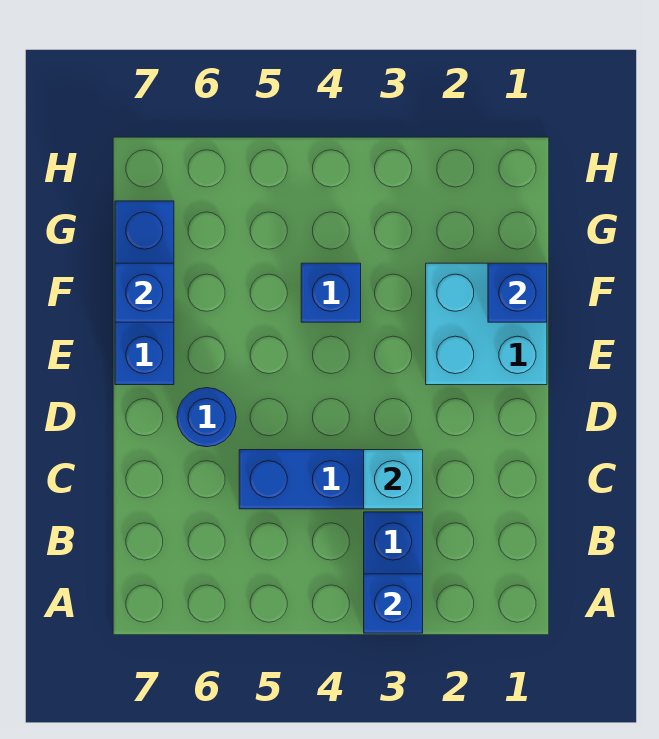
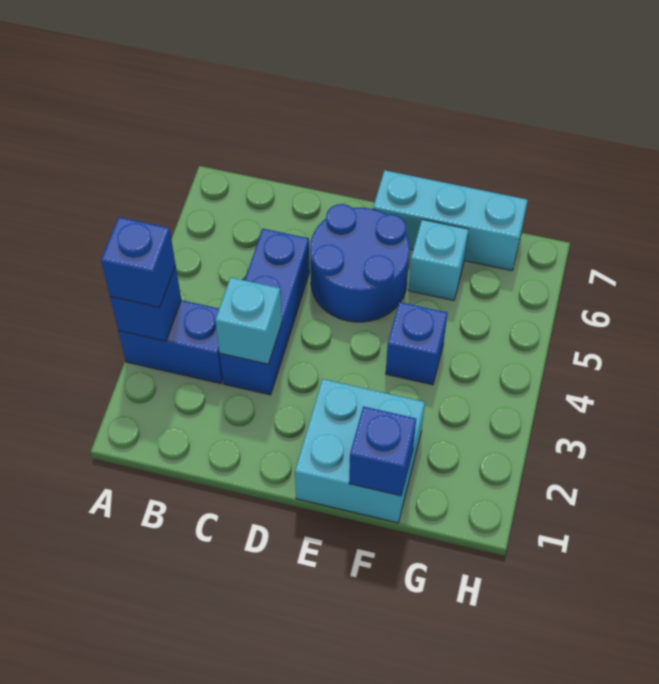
blue round brick D6 level 1 -> blue round brick D5:E6 level 1
blue brick E7:G7 level 1 -> cyan brick E7:G7 level 1
none -> cyan brick F6 level 1
blue brick F7 level 2 -> blue brick A3 level 3

